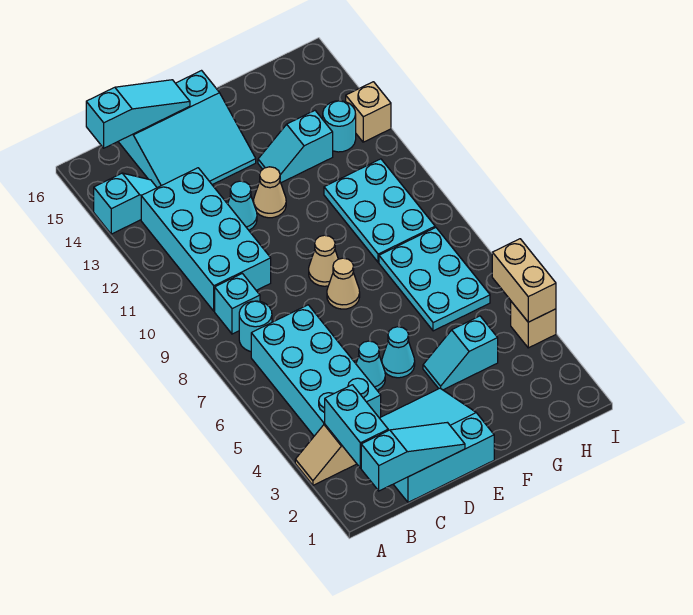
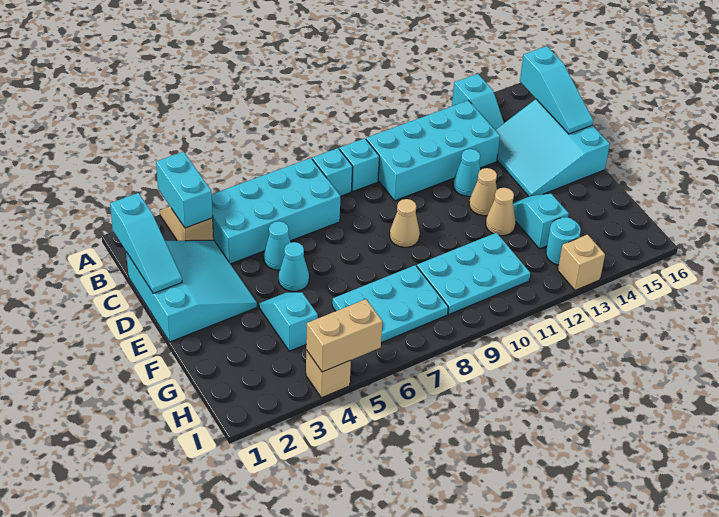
cyan brick B2:B3 level 2 -> cyan brick A3:B3 level 2
cyan round brick B8 level 1 -> cyan brick B8 level 1
tan cone E8 level 1 -> tan cone F12 level 1

